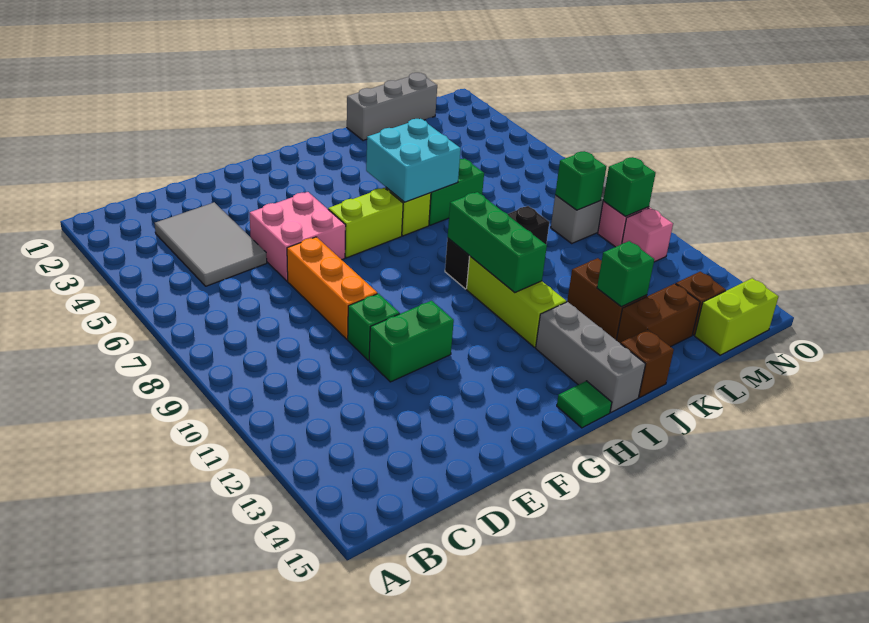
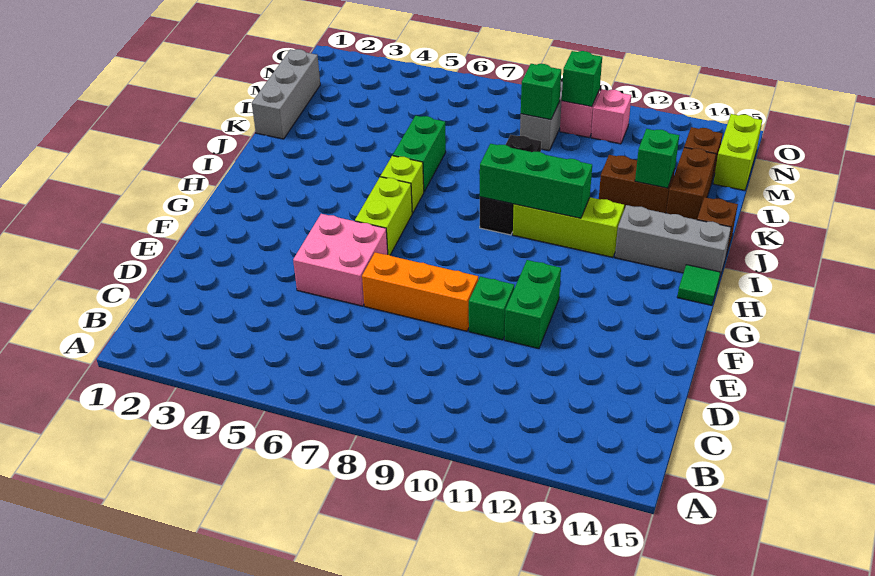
grey tile C3:D5 level 1 -> none
cyan brick I5:J6 level 2 -> none

